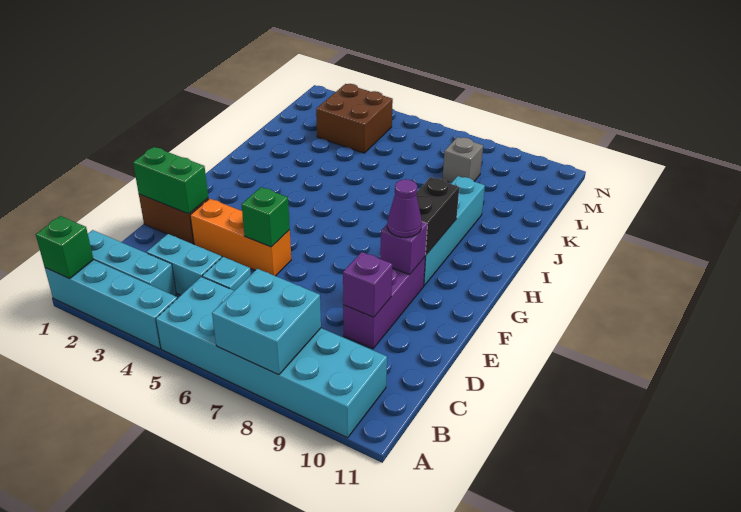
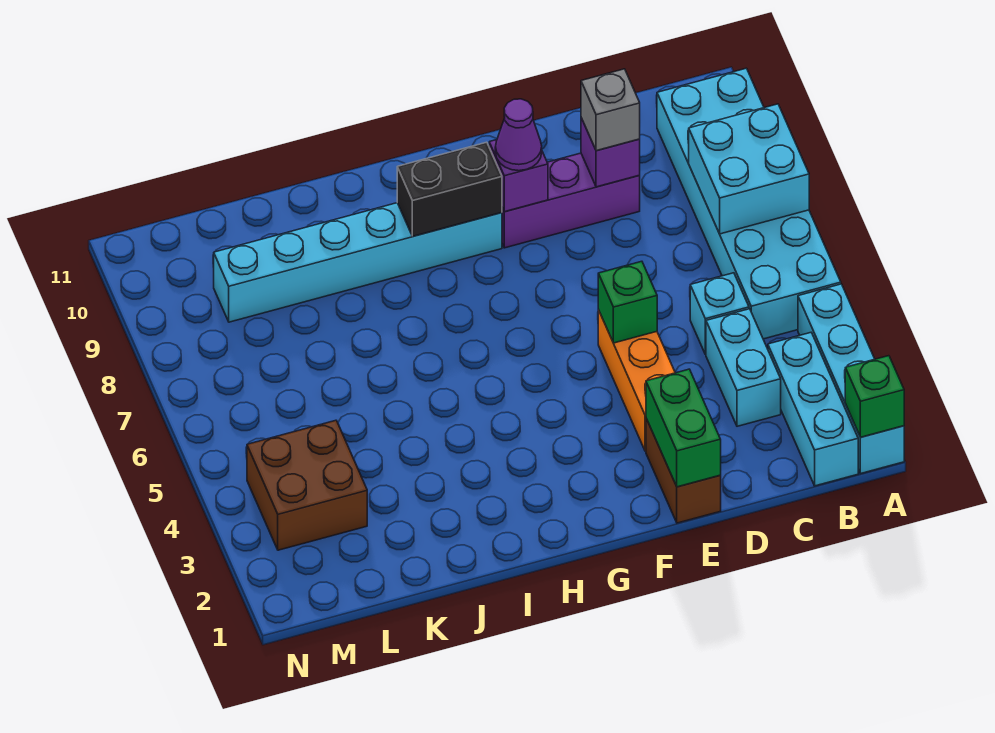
cyan brick G9:J9 level 1 -> cyan brick G9:L9 level 1
grey brick L8 level 1 -> grey brick D9 level 3

